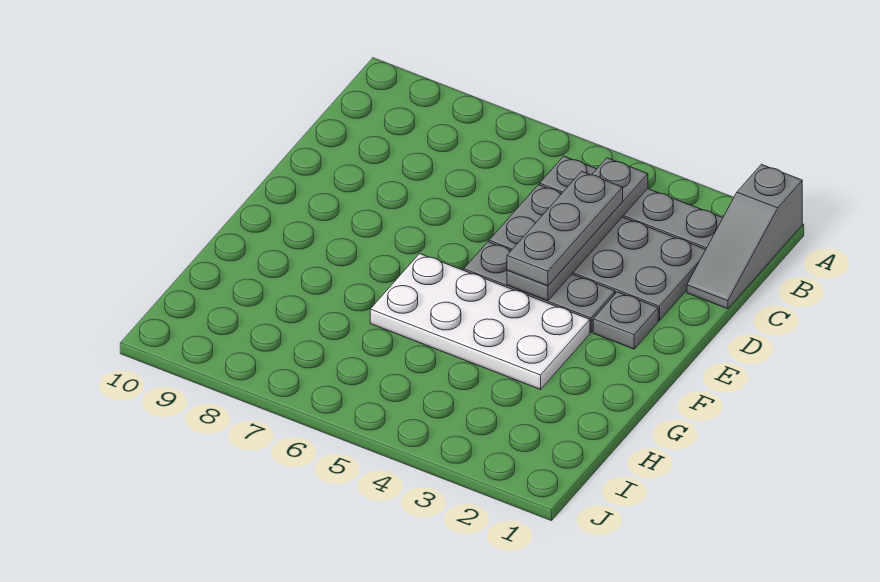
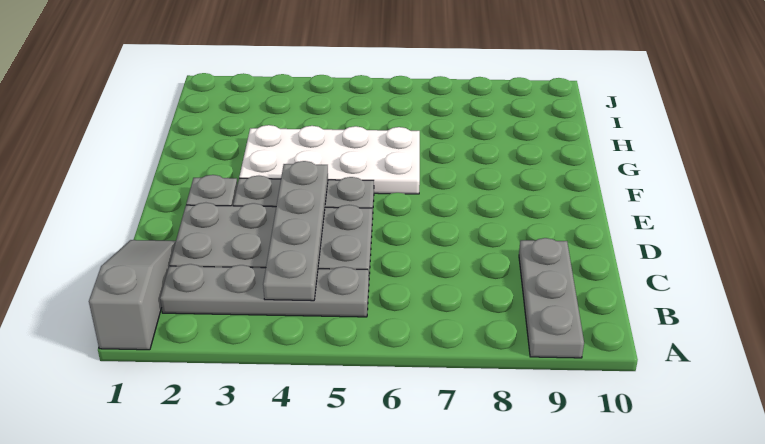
grey plate C4:E4 level 3 -> grey plate A9:C9 level 1

